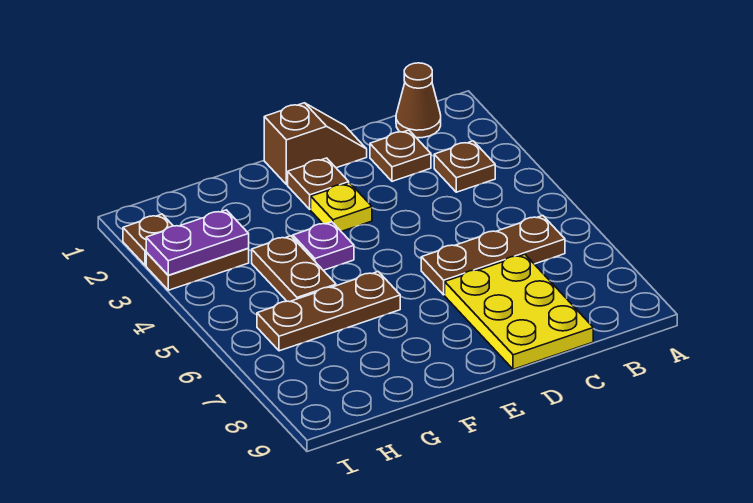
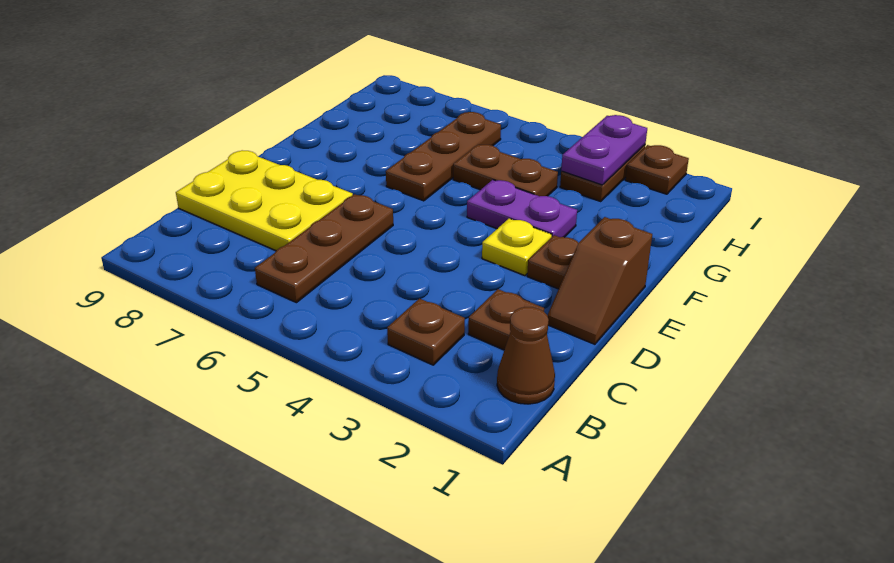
purple plate F4 level 1 -> purple plate F3:F4 level 1

